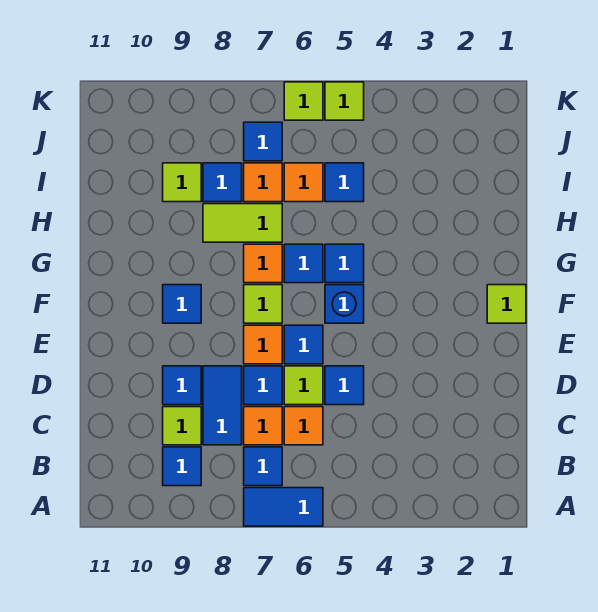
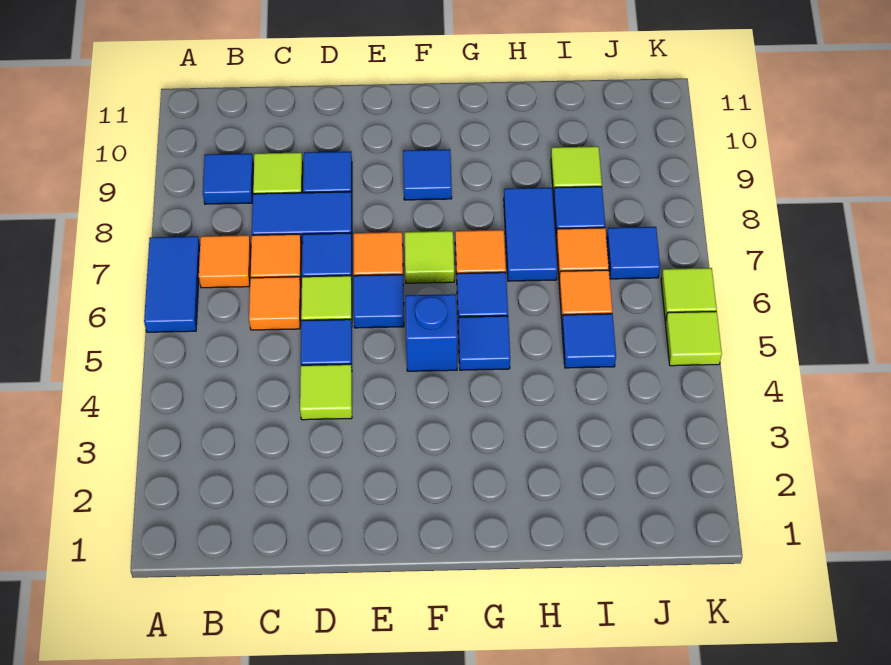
blue tile B7 level 1 -> orange tile B7 level 1
lime tile F1 level 1 -> lime tile D4 level 1
lime tile H7:H8 level 1 -> blue tile H7:H8 level 1

